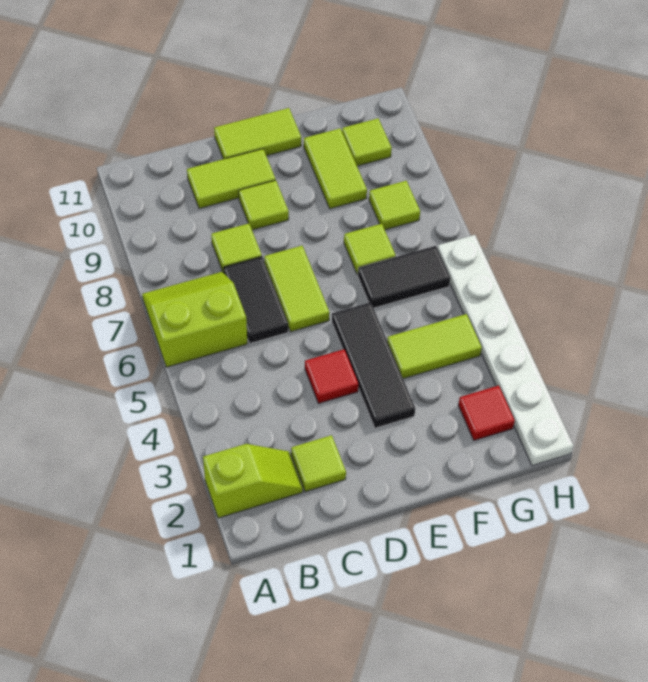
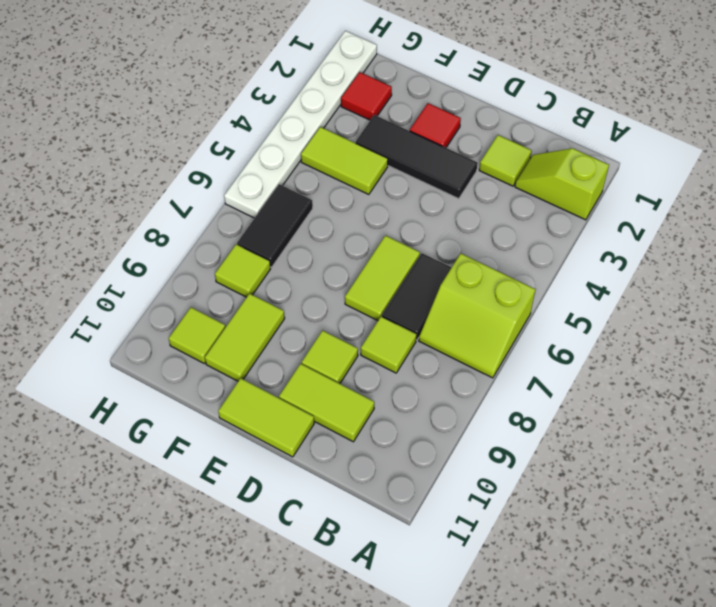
red tile D4 level 1 -> red tile E2 level 1
black tile E3:E5 level 1 -> black tile D3:F3 level 1
black tile F6:G6 level 1 -> black tile G6:G7 level 1
lime tile F7 level 1 -> none

